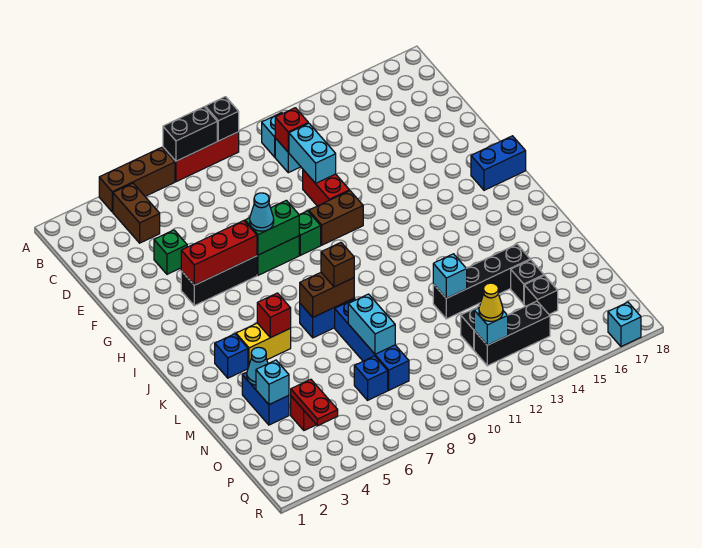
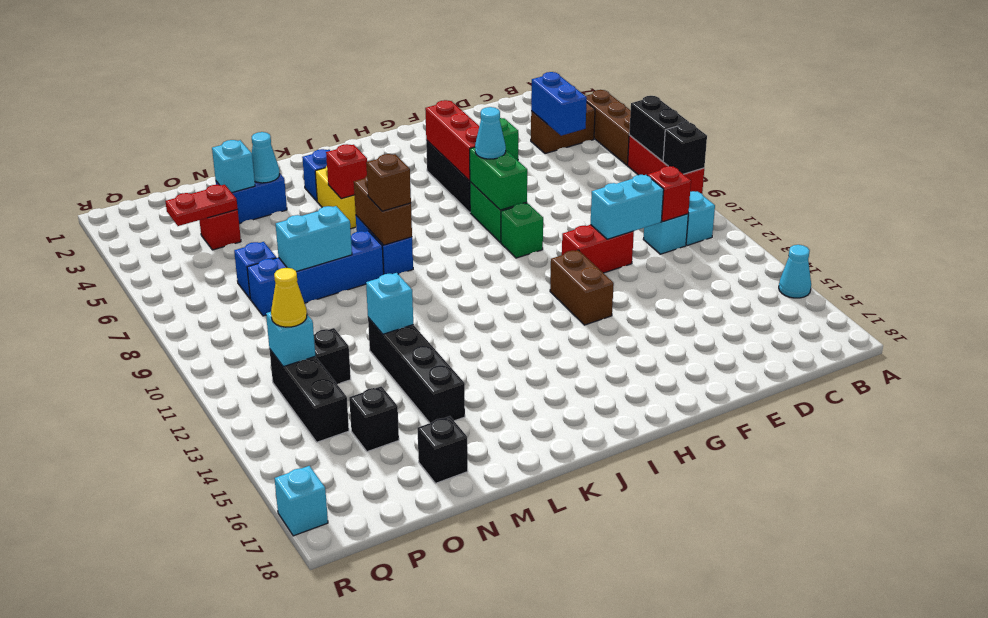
none -> cyan cone A15 level 1
brown brick G10:G11 level 1 -> brown brick G12:G13 level 1
blue brick H17:H18 level 1 -> blue brick C4:C5 level 2
black brick N15 level 1 -> black brick N17 level 1

